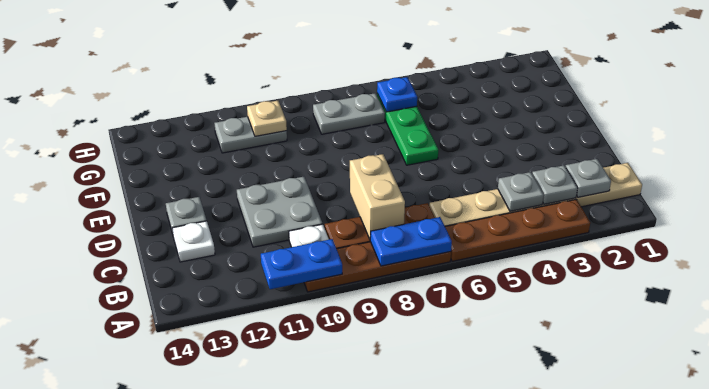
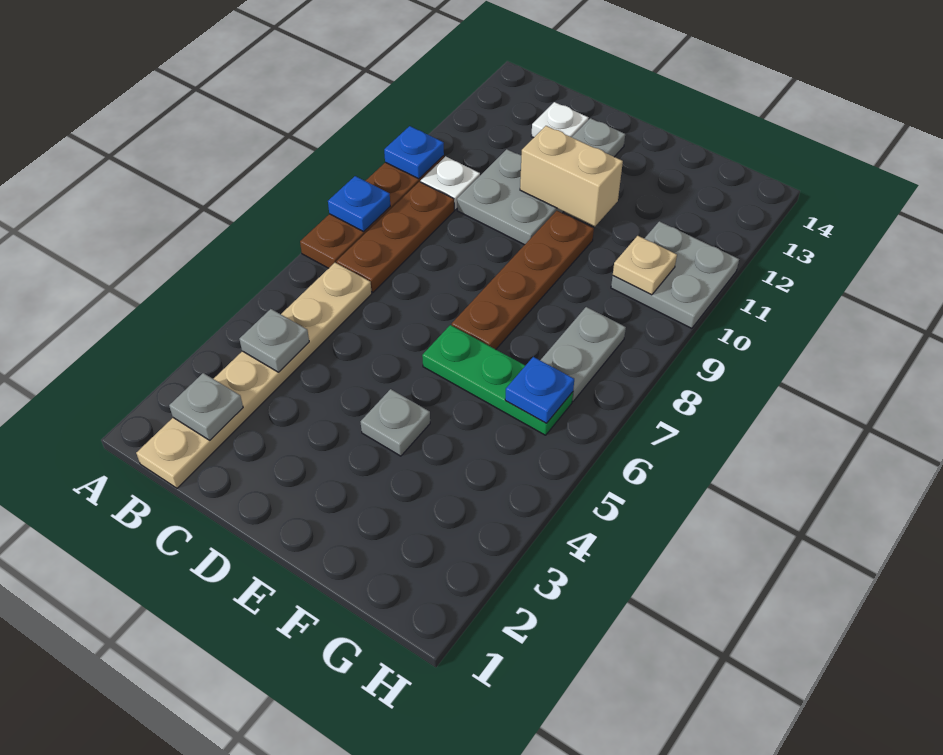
brown plate A3:A6 level 1 -> brown plate E7:E10 level 1
blue plate A7:A8 level 2 -> blue plate A8 level 2
blue plate A10:A11 level 2 -> blue plate A10 level 2
grey plate B3 level 2 -> grey plate E4 level 1
tan brick B8:C8 level 2 -> tan brick D11:E11 level 2
grey plate G10:G11 level 1 -> grey plate G10:H11 level 1

